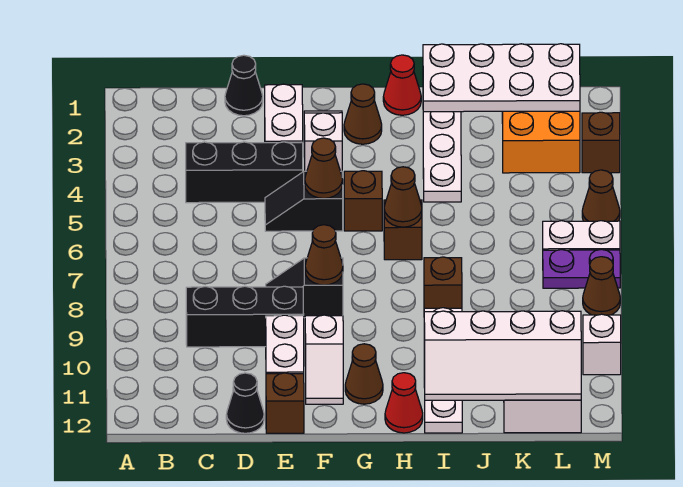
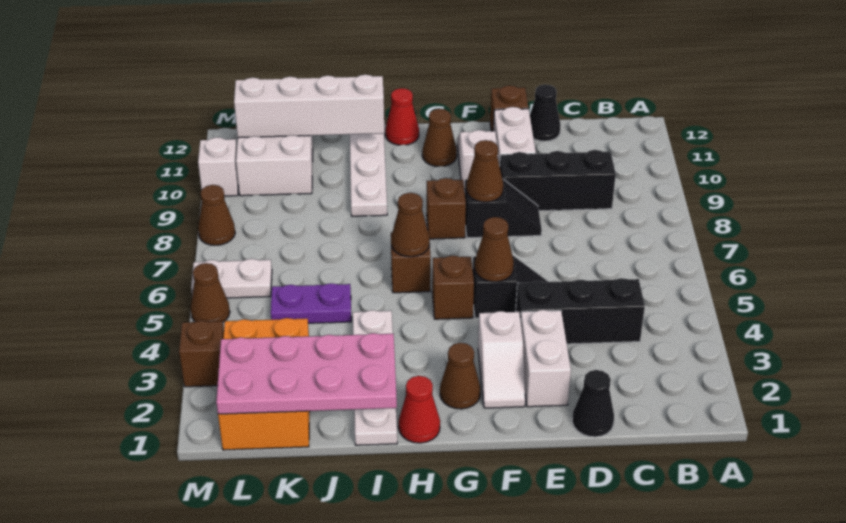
white plate I1:L2 level 2 -> pink plate I1:L2 level 2
brown brick I8 level 1 -> brown brick G8 level 1
purple plate L7:M7 level 1 -> purple plate J5:K5 level 1

